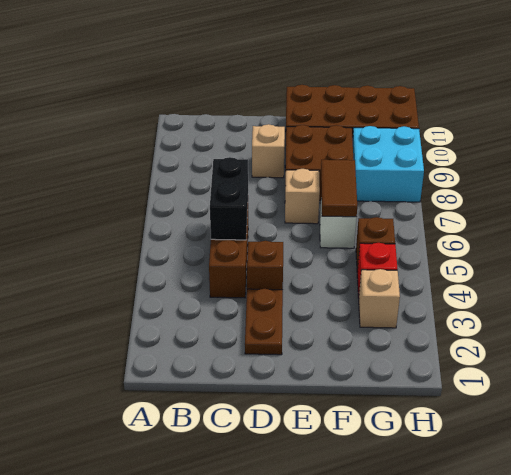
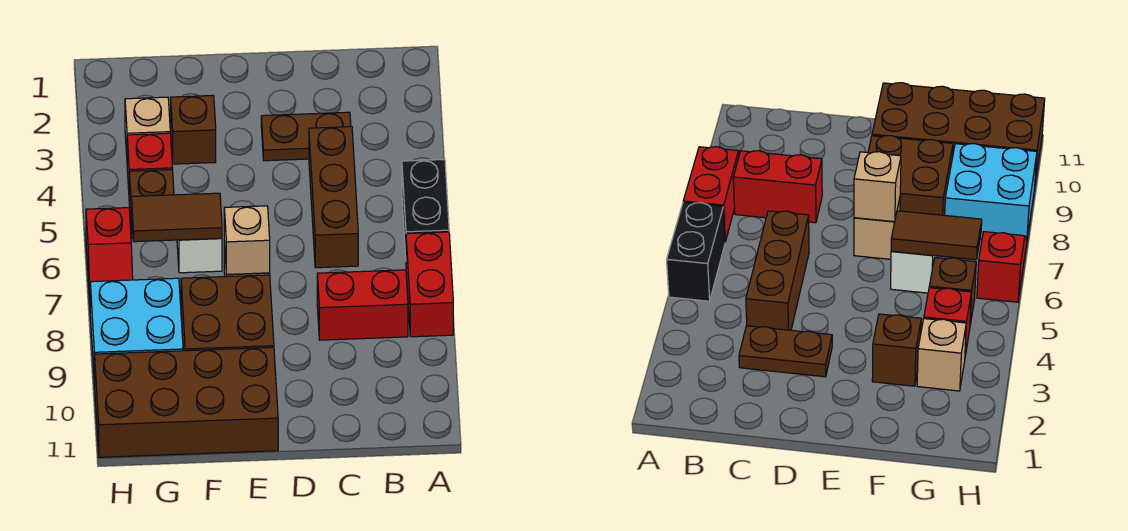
none -> red brick A7:A8 level 1
none -> red brick B8:C8 level 1
black brick C5:C6 level 2 -> black brick A5:A6 level 1
brown plate D2:D3 level 1 -> brown plate C3:D3 level 1
brown brick D4 level 1 -> brown brick F3 level 1
tan brick D9 level 1 -> tan brick E7 level 2
brown tile F6:F7 level 2 -> brown tile F6:G6 level 2
none -> red slope H6:H7 level 1 top 6

